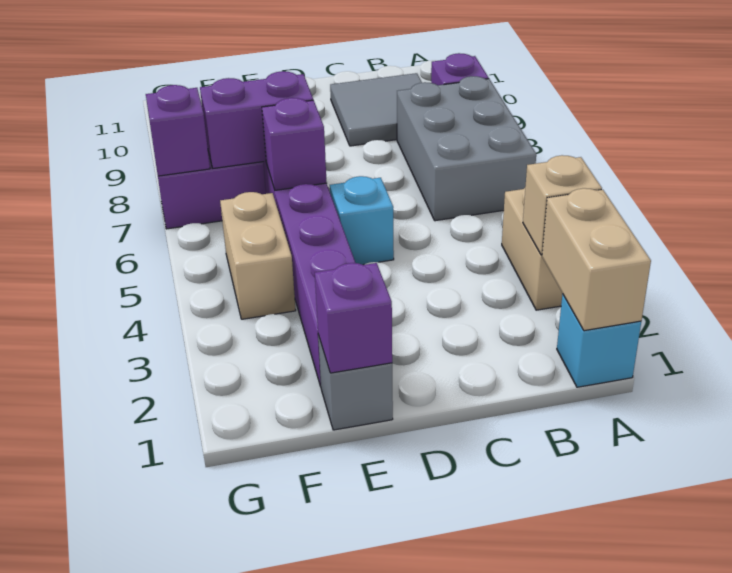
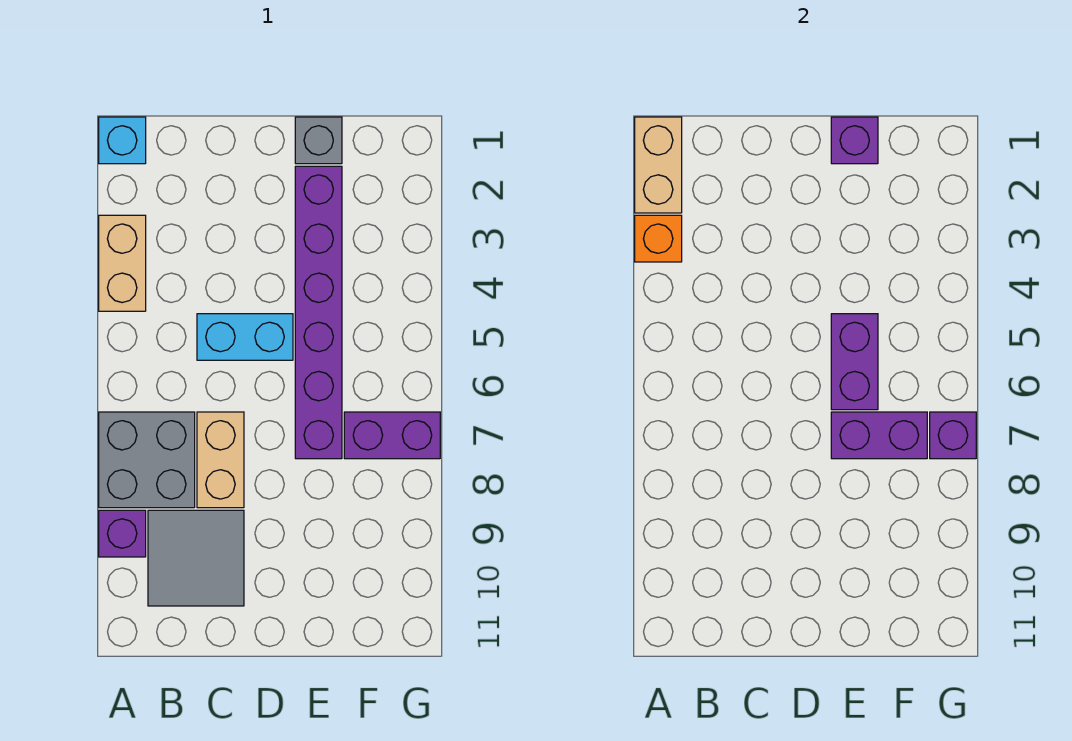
tan brick A3 level 2 -> orange brick A3 level 2
grey brick A6:B8 level 1 -> grey brick A7:B8 level 1
cyan brick D5 level 1 -> cyan brick C5:D5 level 1
purple brick E6 level 2 -> purple brick E5:E6 level 2
tan brick F4:F5 level 1 -> tan brick C7:C8 level 1

